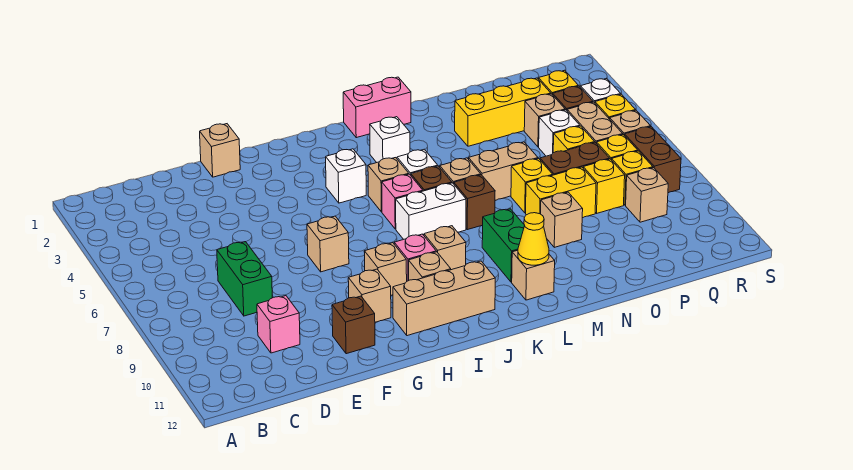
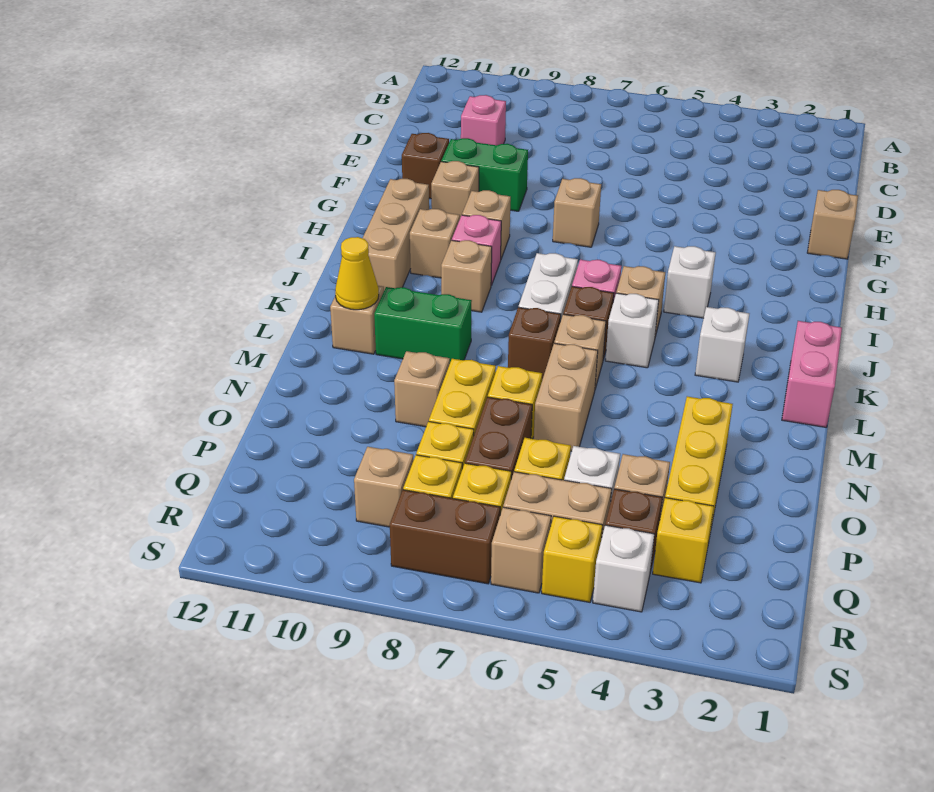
green brick D7:D8 level 1 -> green brick F9:F10 level 1

